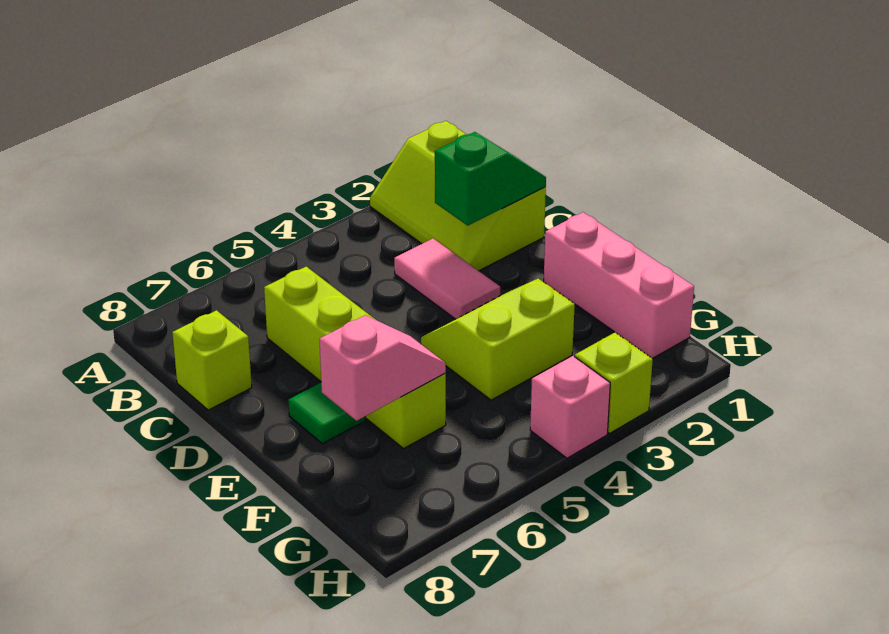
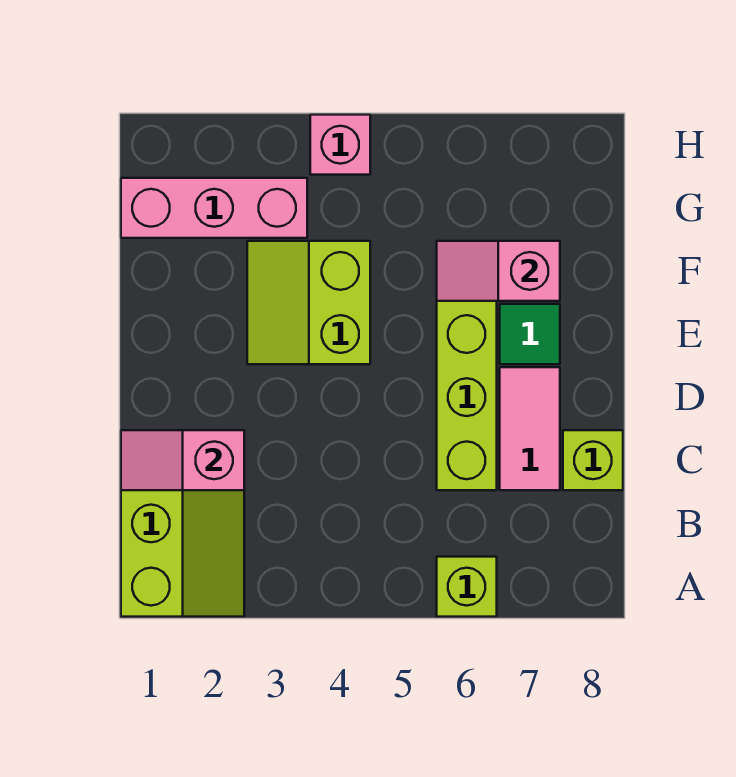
green slope C1:C2 level 2 top 2 -> pink slope C1:C2 level 2 top 2
pink tile C3:D3 level 1 -> pink tile C7:D7 level 1
pink brick E1:G1 level 1 -> pink brick G1:G3 level 1
lime slope E3:F4 level 1 top F -> lime slope E3:F4 level 1 top 4
lime brick H3 level 1 -> lime brick A6 level 1

